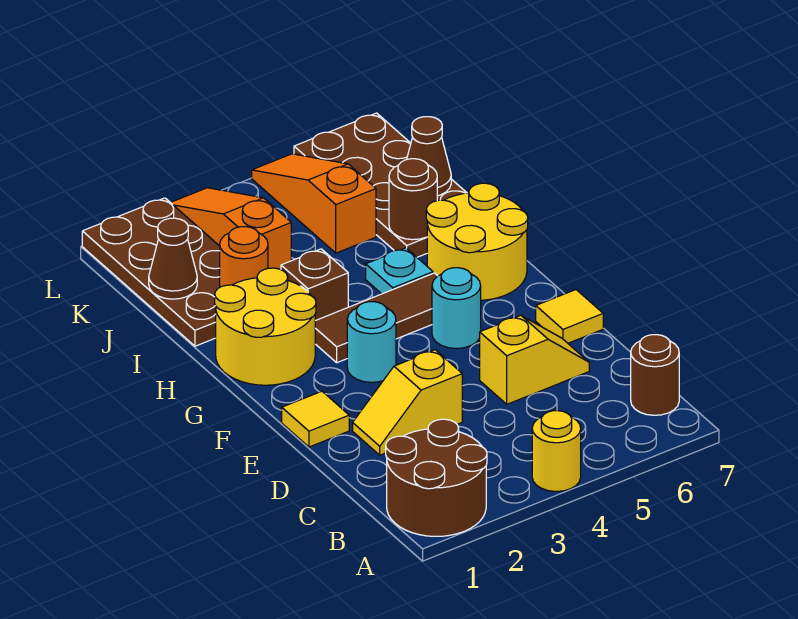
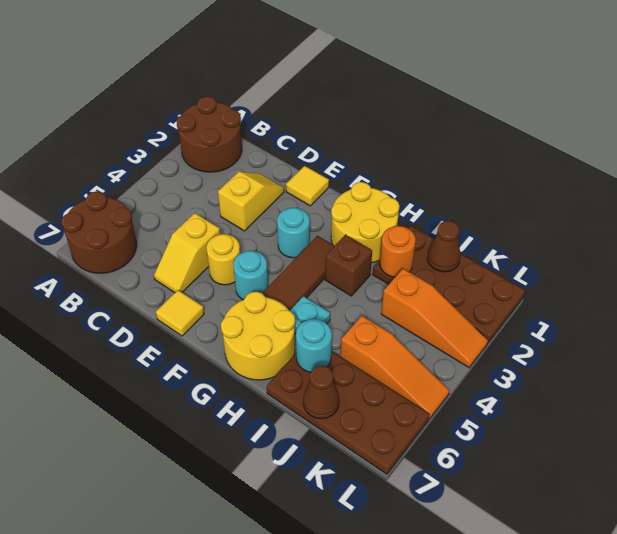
yellow round brick A4 level 1 -> yellow round brick E5 level 1
brown round brick B7 level 1 -> brown round brick A6:B7 level 1
brown round brick I6 level 2 -> cyan round brick I6 level 2

